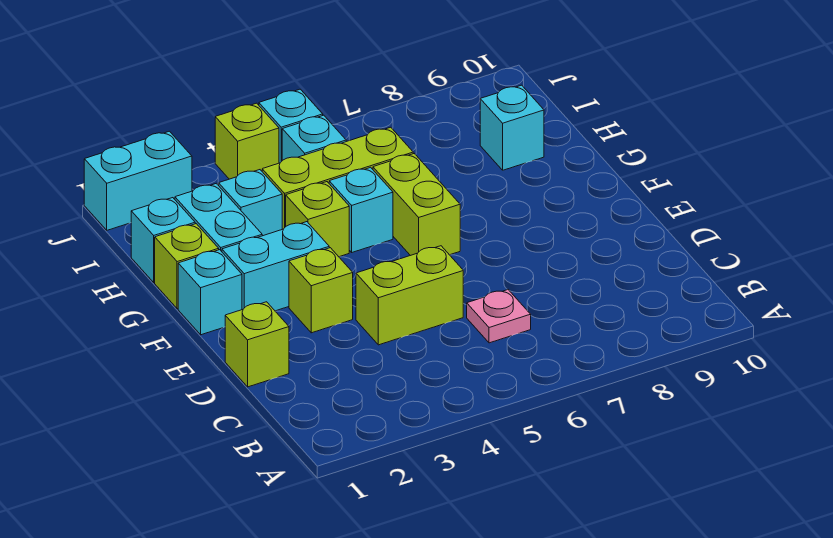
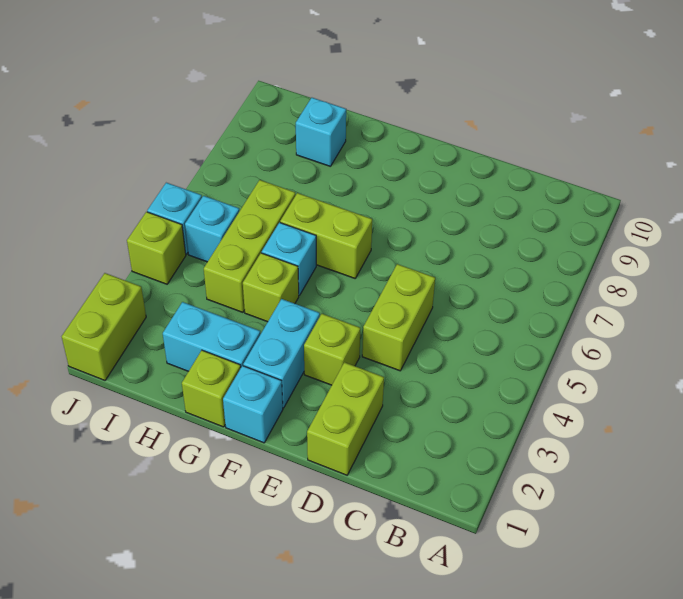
pink plate C6 level 1 -> none
lime brick D1 level 1 -> lime brick D1:D2 level 1
cyan brick H1 level 1 -> none
cyan brick H3 level 1 -> none
cyan brick J1:J2 level 1 -> lime brick J1:J2 level 1

